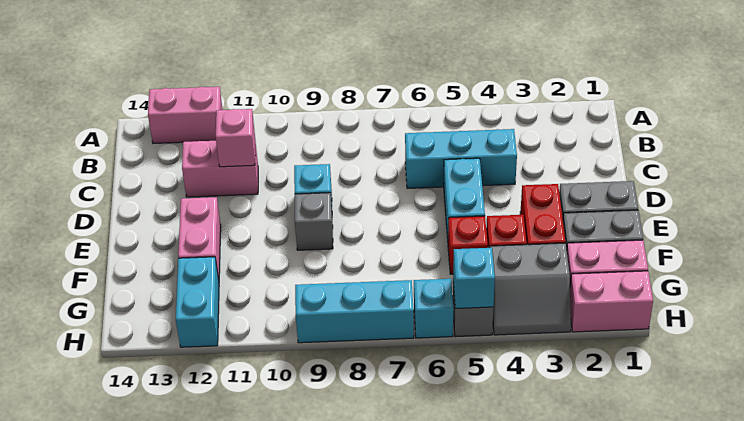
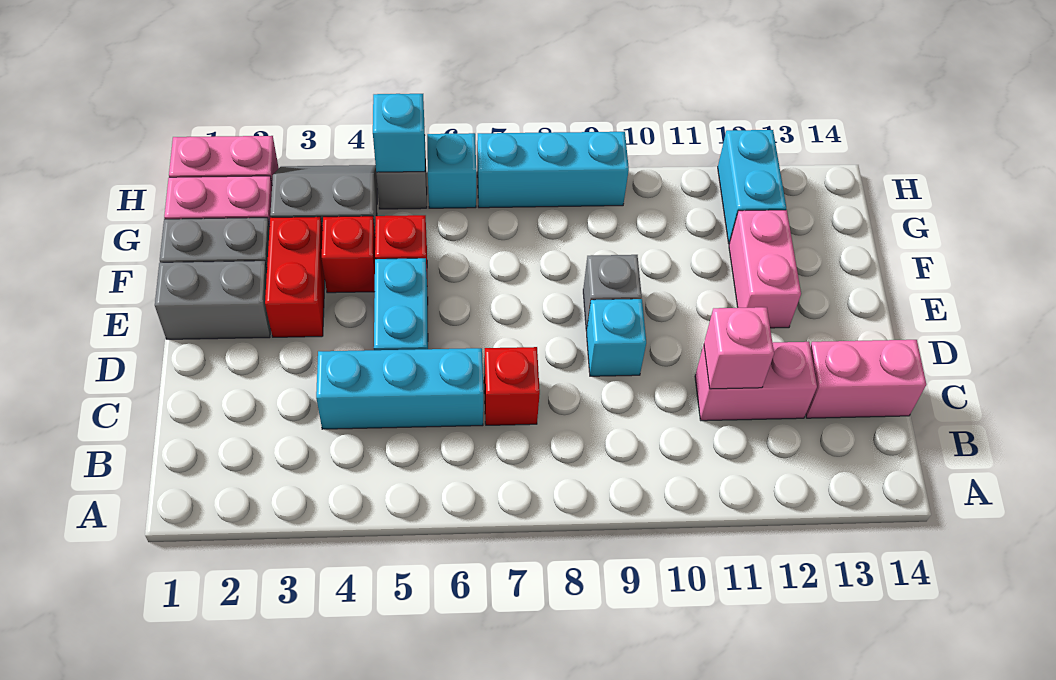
pink brick A12:A13 level 1 -> pink brick C13:C14 level 1
none -> red brick C7 level 1

